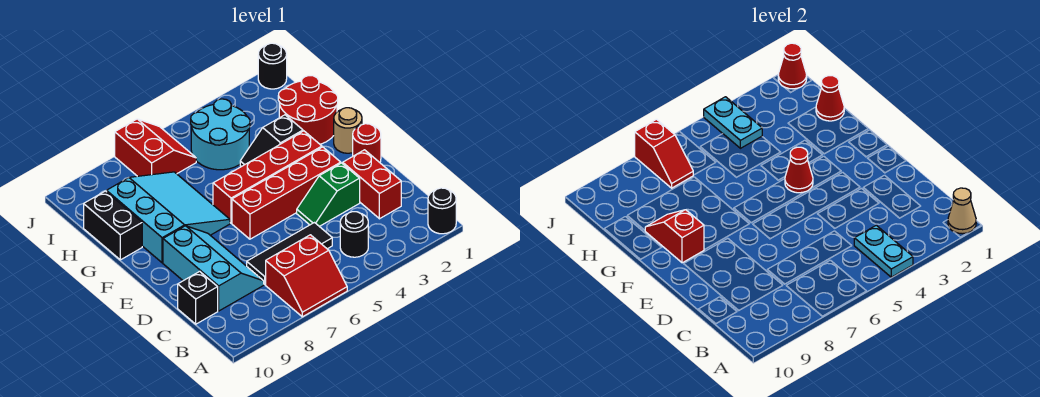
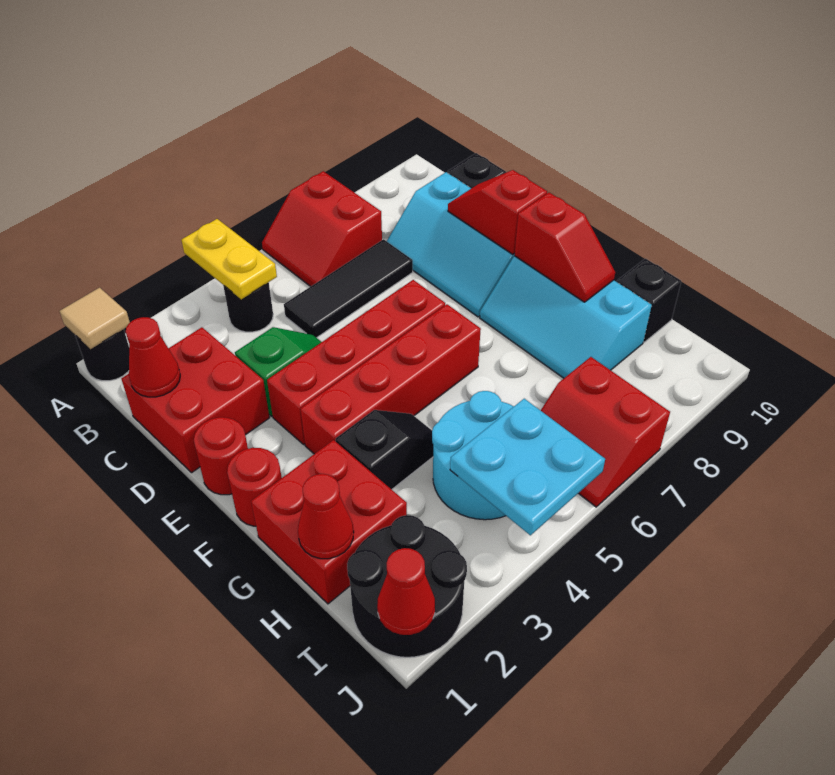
tan cone A1 level 2 -> tan tile A1 level 2
cyan plate A4:B4 level 2 -> yellow plate A4:B4 level 2
red slope A6:B7 level 1 top B -> red slope A6:B7 level 1 top 7
red brick C2:D2 level 1 -> red brick C1:D2 level 1
tan round brick F1 level 1 -> red round brick F1 level 1
red cone F4 level 2 -> red cone C1 level 2
cyan slope F7:H9 level 1 top 9 -> cyan slope F8:H9 level 1 top 9
red round brick G1:H2 level 1 -> red brick G1:H2 level 1
black brick G10:H10 level 1 -> black brick H10 level 1
cyan plate I4:J4 level 2 -> cyan plate I4:J5 level 2
red slope I7:J7 level 2 top J -> red slope D9:E9 level 2 top E
black round brick J1 level 1 -> black round brick I1:J2 level 1

